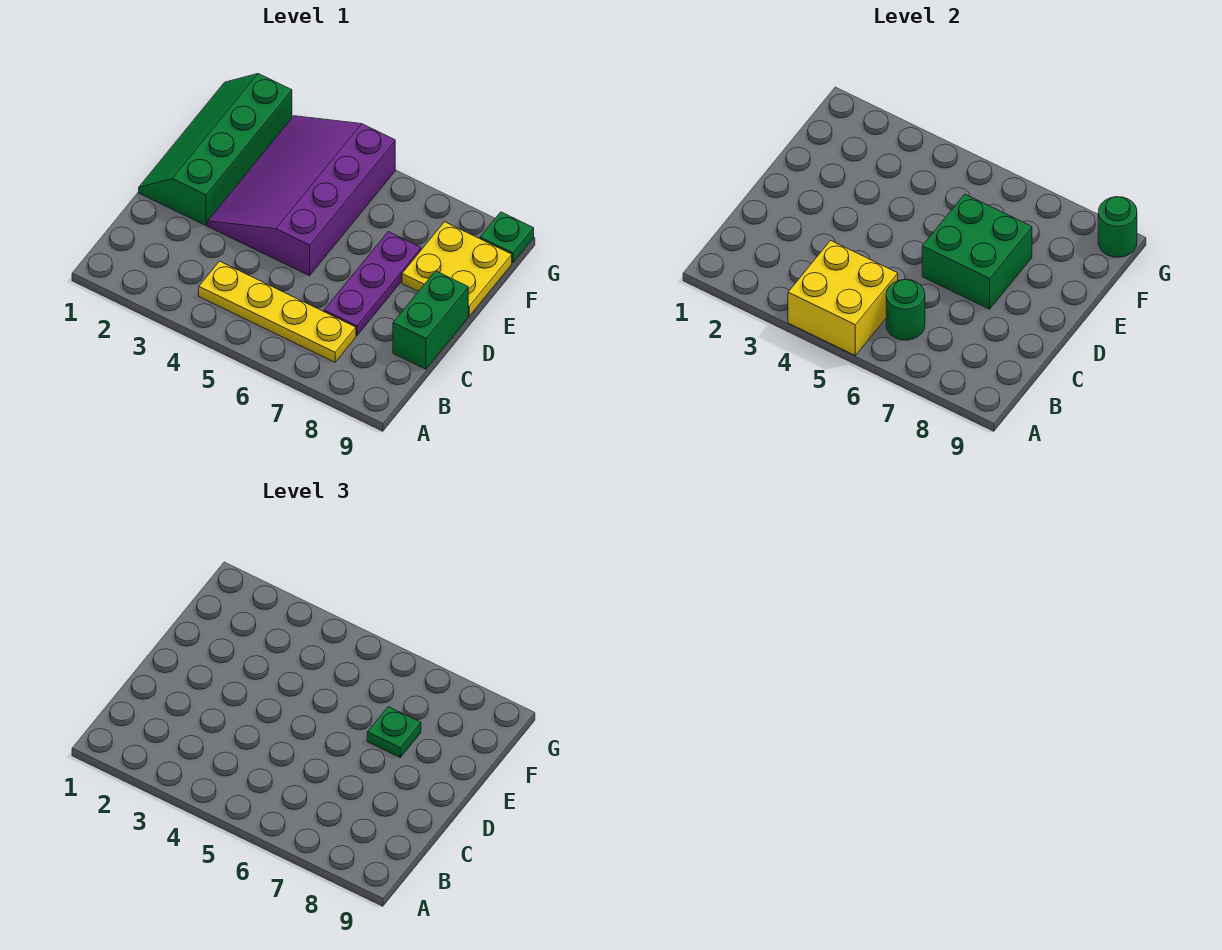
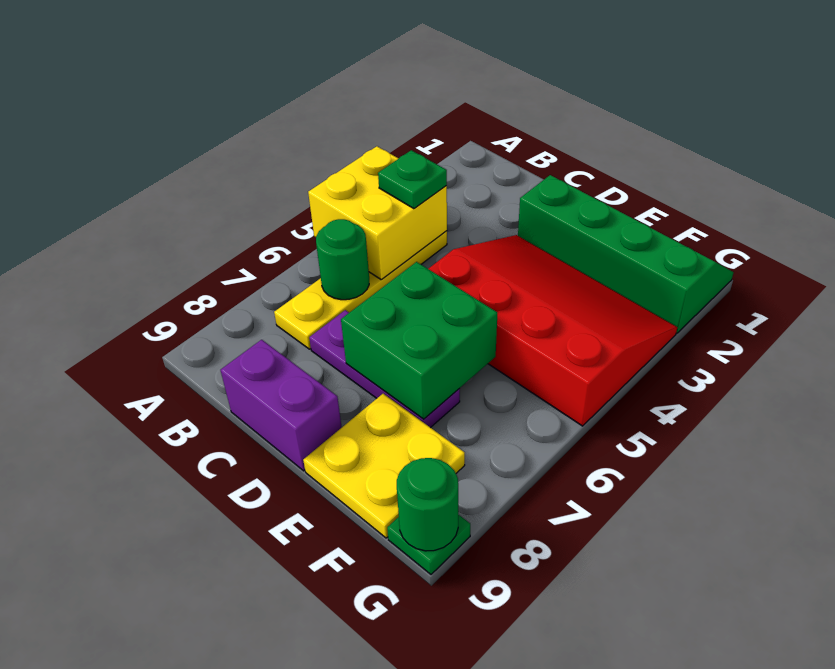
green brick C9:D9 level 1 -> purple brick C9:D9 level 1
purple slope D3:G5 level 1 top 5 -> red slope D3:G5 level 1 top 5
green plate E7 level 3 -> green plate B4 level 3

